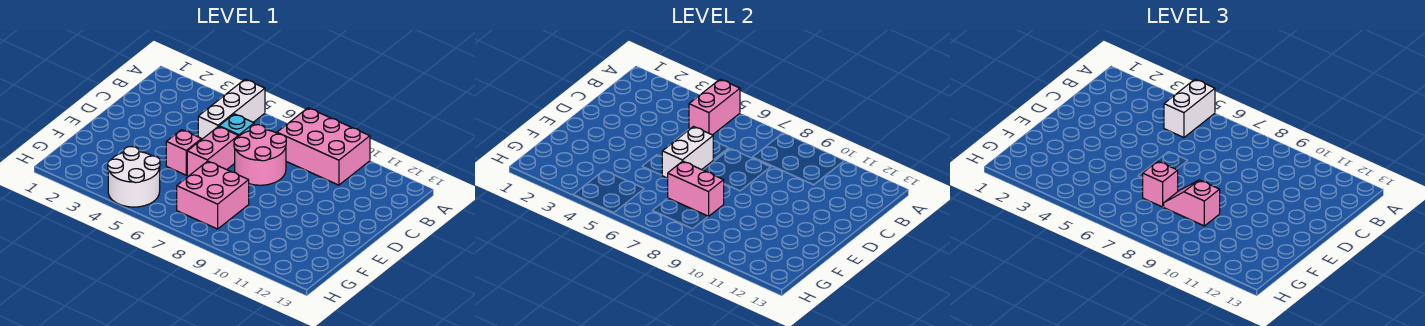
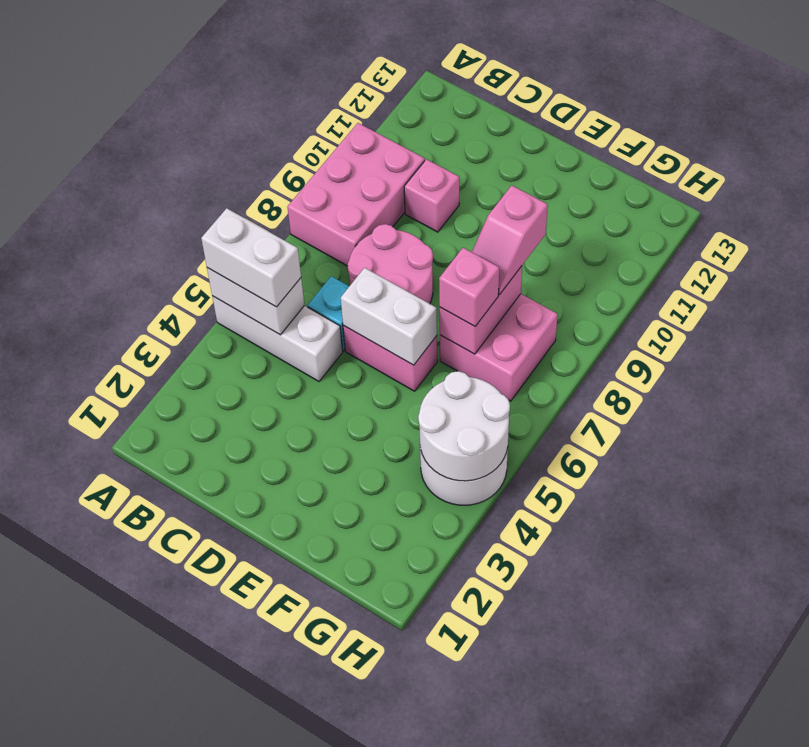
pink brick A5:B5 level 2 -> white brick A5:B5 level 2
pink brick E5 level 1 -> pink brick C10 level 1
none -> white round brick G4:H5 level 2

